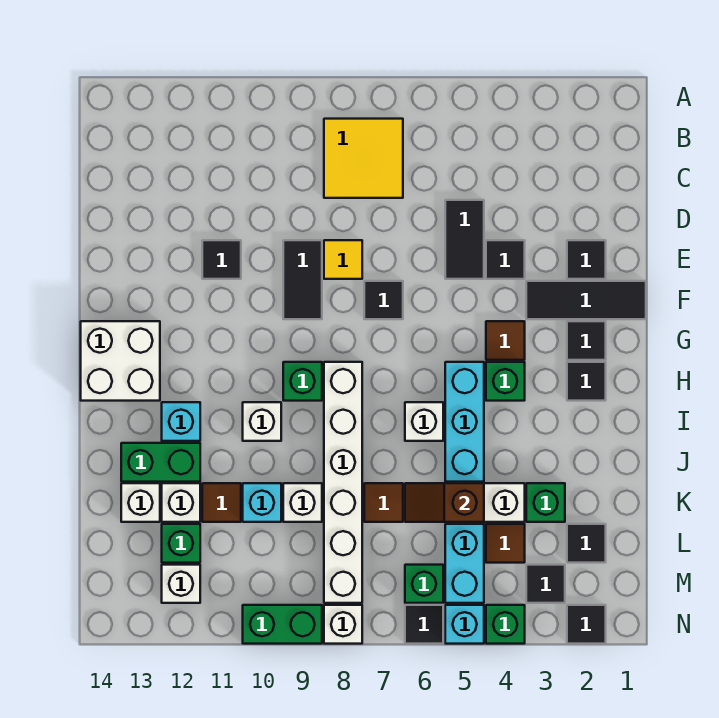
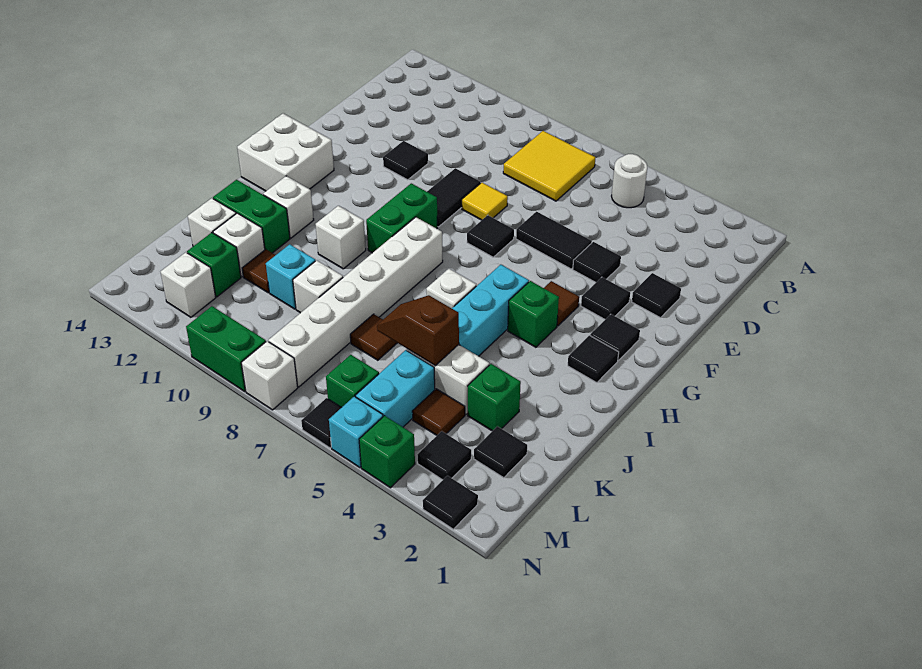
none -> white round brick B5 level 1
black tile D5:E5 level 1 -> black tile E5:E6 level 1
black tile F1:F3 level 1 -> black tile F3 level 1
green brick H9 level 1 -> green brick G9:H9 level 1
cyan brick I12 level 1 -> white brick I12 level 1

